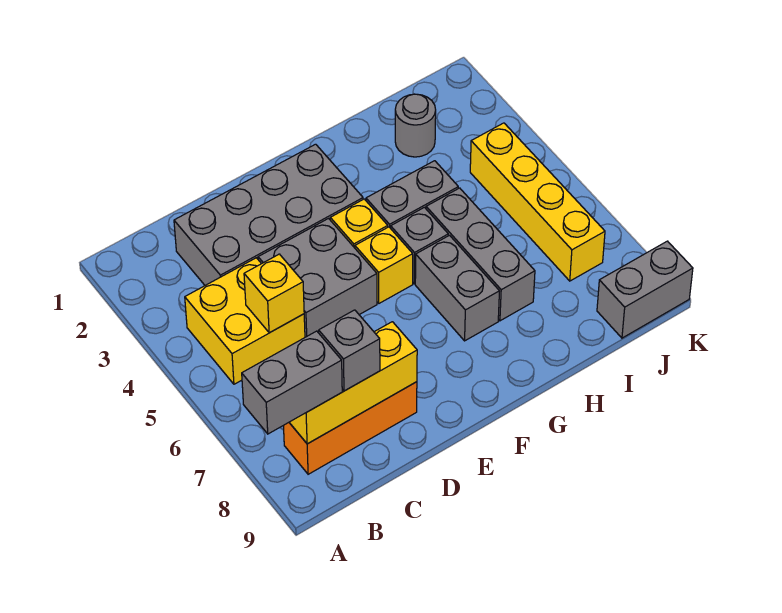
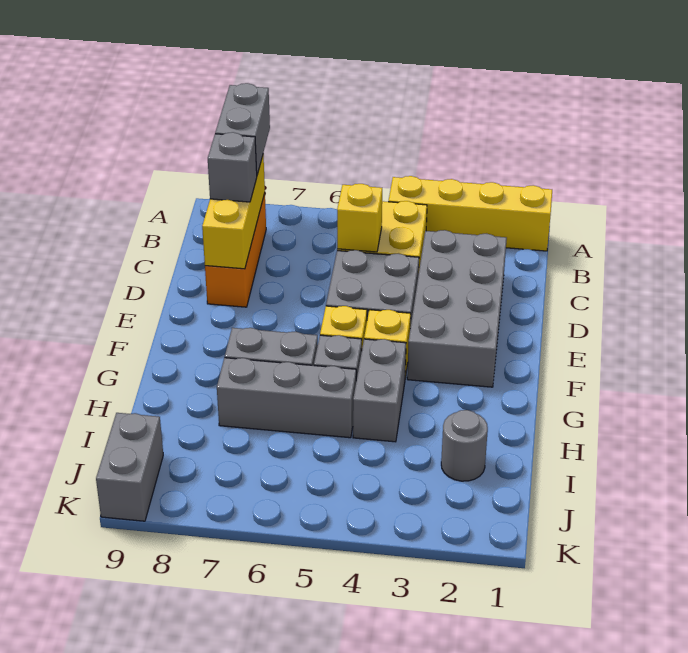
yellow brick J4:J7 level 1 -> yellow brick A1:A4 level 1

